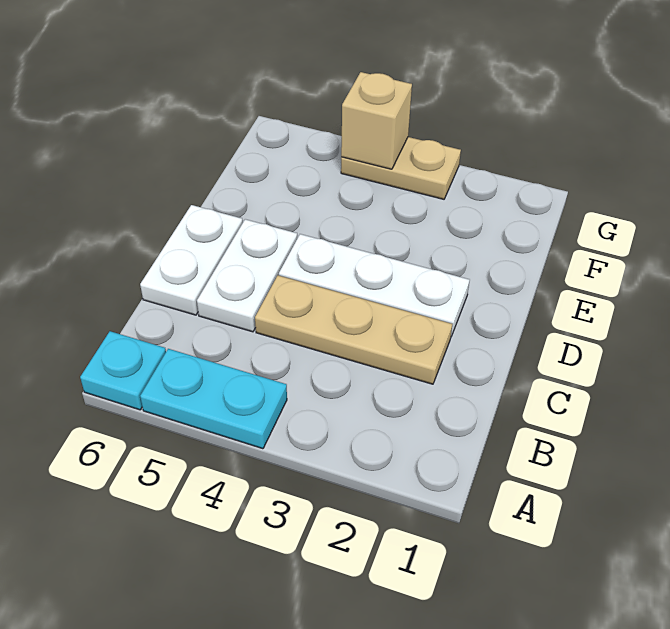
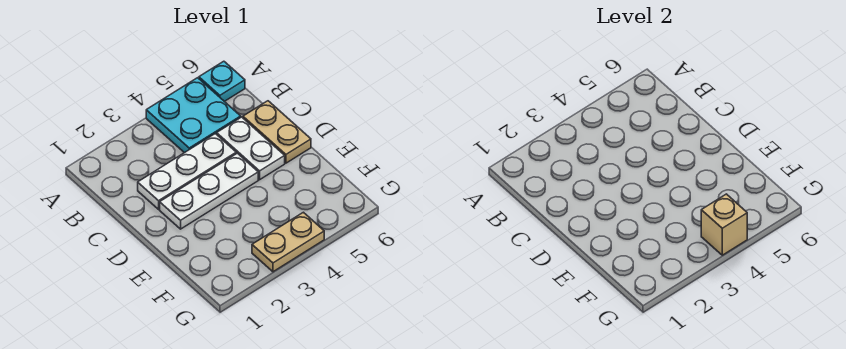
cyan plate A4:A5 level 1 -> cyan plate A4:B5 level 1
tan plate C2:C4 level 1 -> white plate C2:C4 level 1
white plate C6:D6 level 1 -> tan plate C6:D6 level 1

